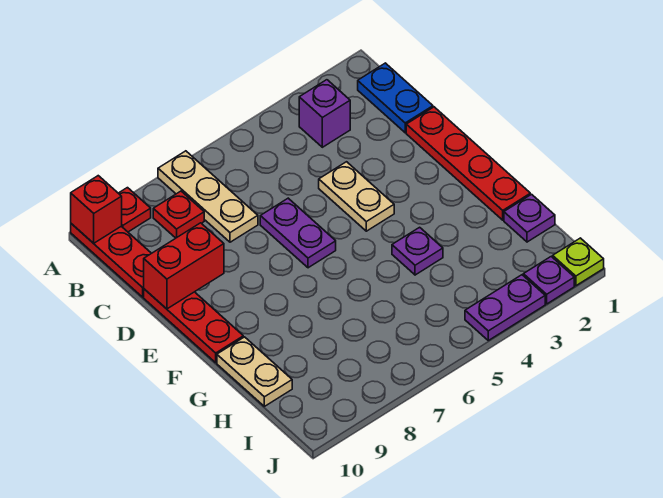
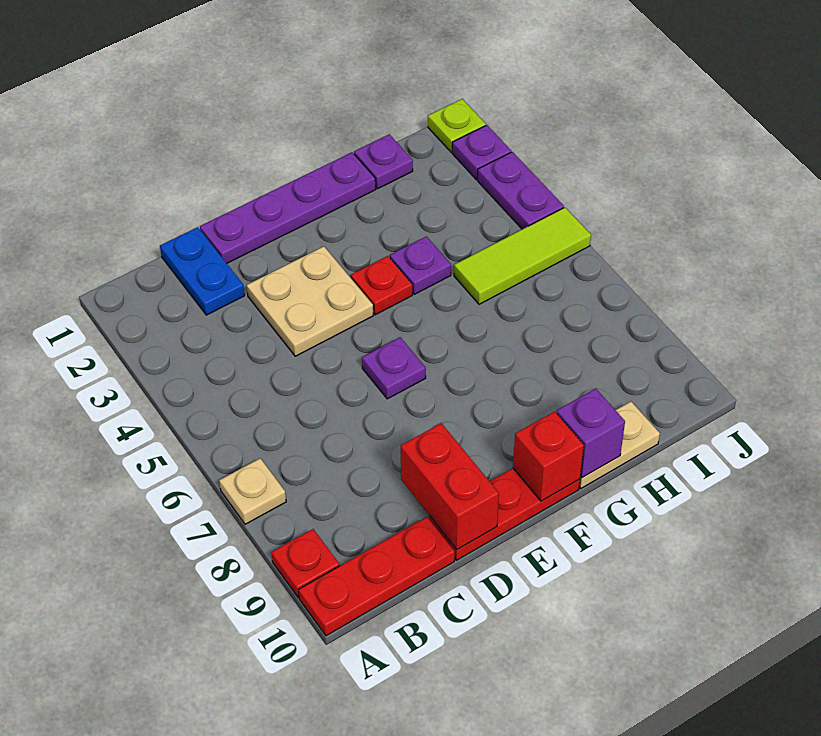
tan plate A7:C7 level 1 -> tan plate A7 level 1
red brick A10 level 2 -> red brick F10 level 2
blue plate B1:C1 level 1 -> blue plate C1:C2 level 1
purple brick B3 level 1 -> purple brick G10 level 2
red plate B8 level 1 -> red plate F4 level 1
red plate D1:G1 level 1 -> purple plate D1:G1 level 1
tan plate D4:E4 level 1 -> tan plate D3:E4 level 1
purple plate D6:E6 level 1 -> purple plate E6 level 1
none -> lime tile H5:J5 level 1

